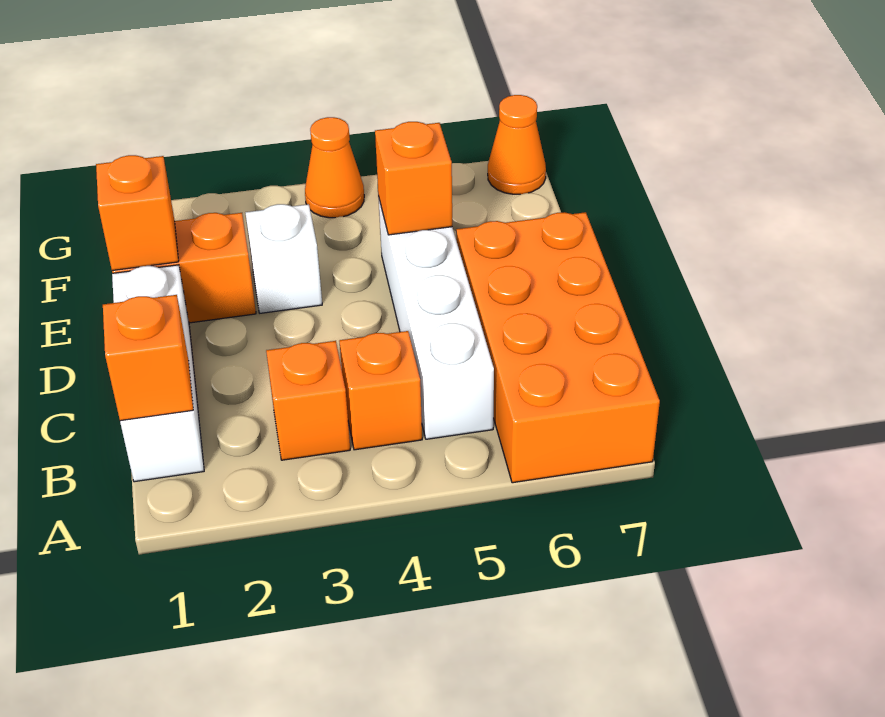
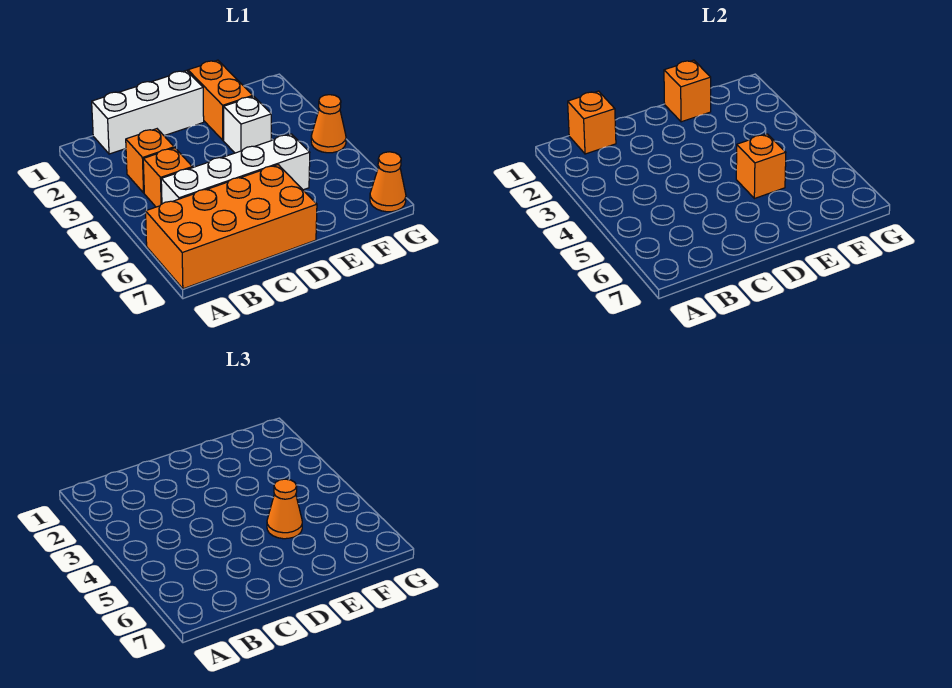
none -> orange cone E5 level 3

